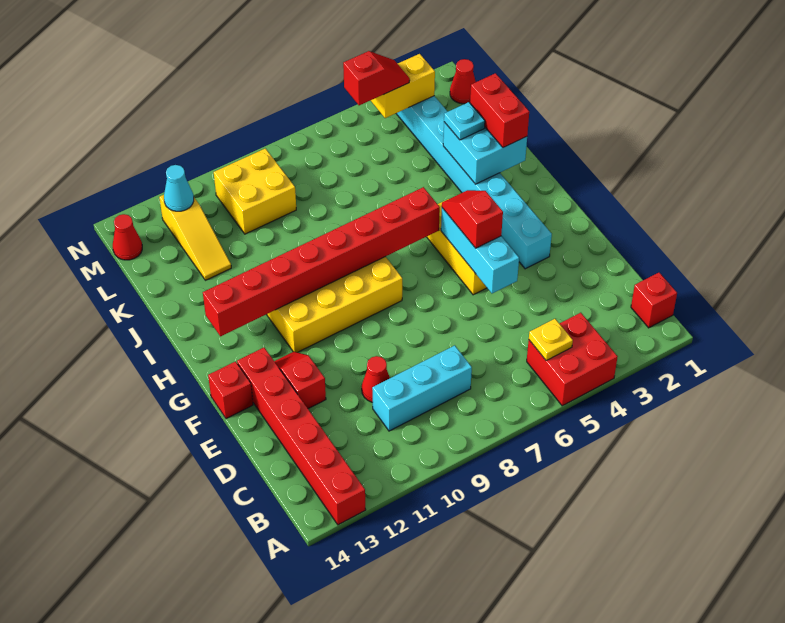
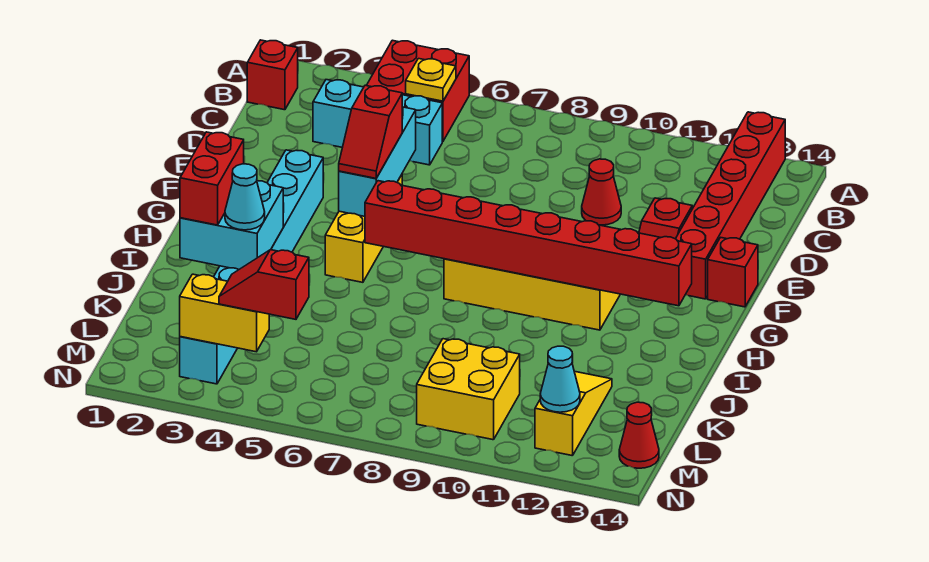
cyan brick C8:C10 level 1 -> cyan brick C3:C5 level 1
cyan plate J3 level 3 -> cyan cone J3 level 3
red cone M1 level 1 -> none

